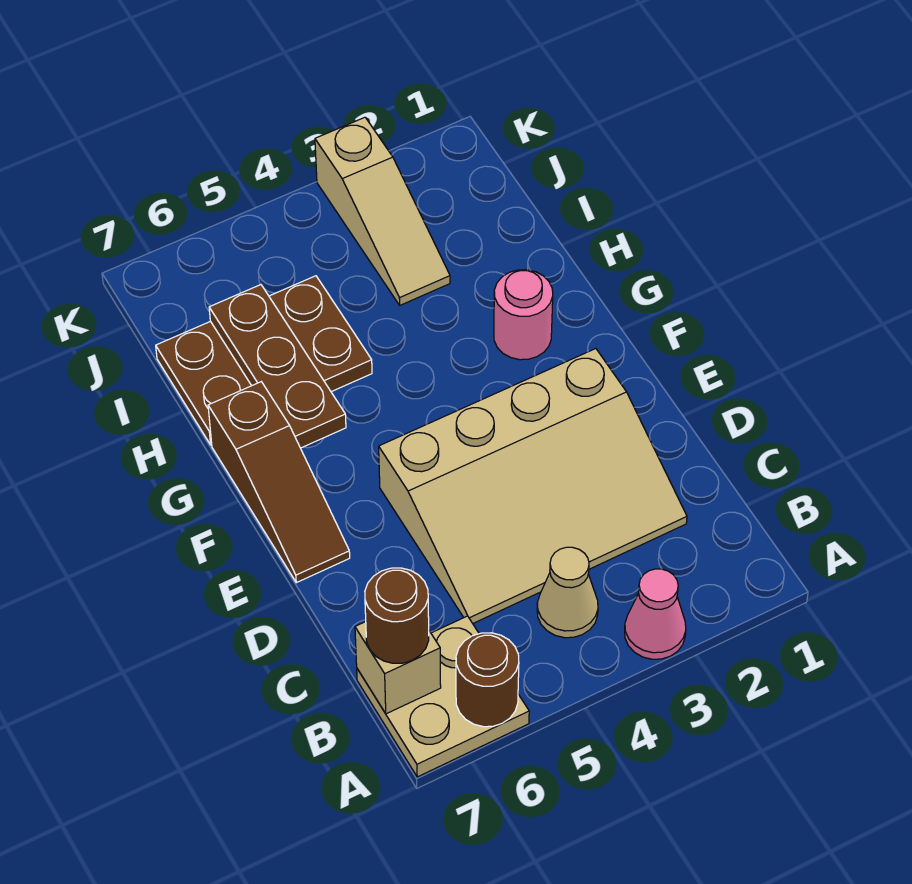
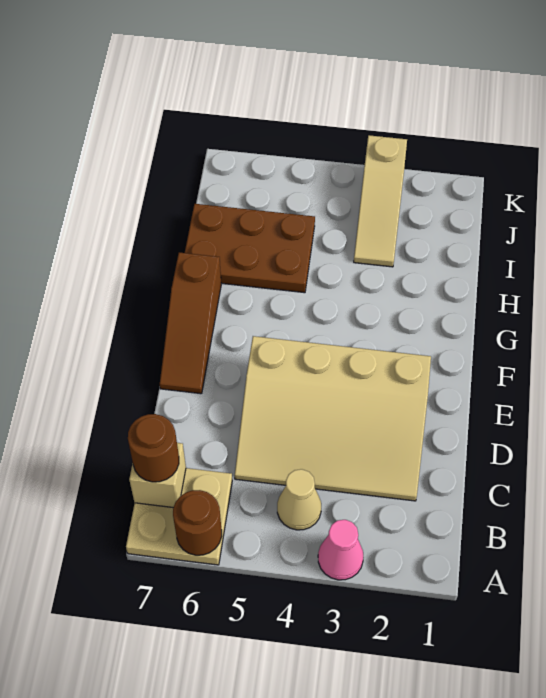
pink round brick G2 level 1 -> none
brown plate G6:I6 level 2 -> none

